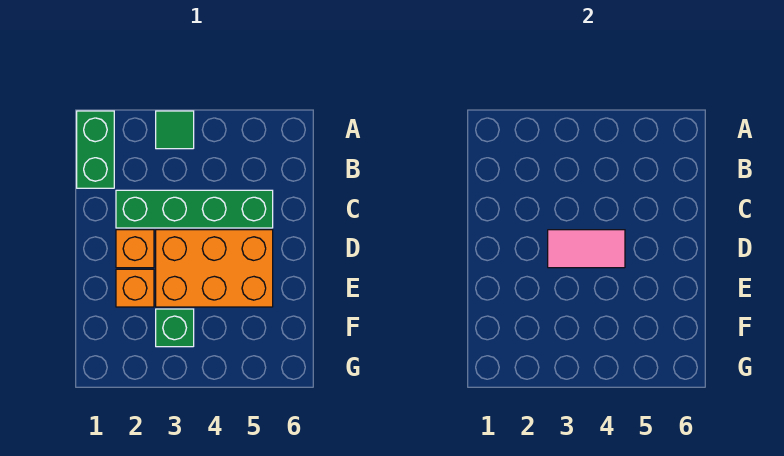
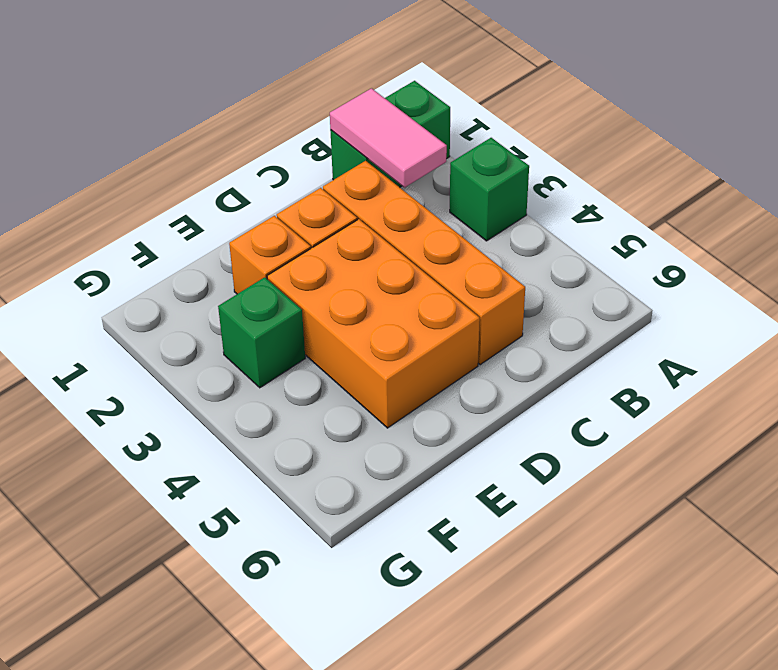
green tile A3 level 1 -> green brick A3 level 1
green brick C2:C5 level 1 -> orange brick C2:C5 level 1
pink tile D3:D4 level 2 -> pink tile B1:B2 level 2

